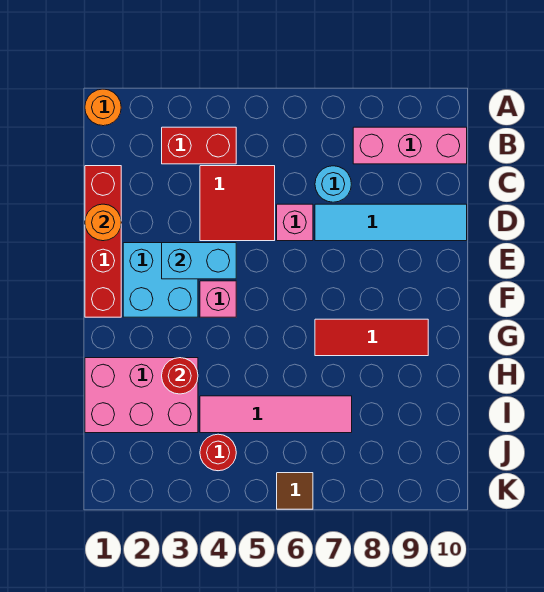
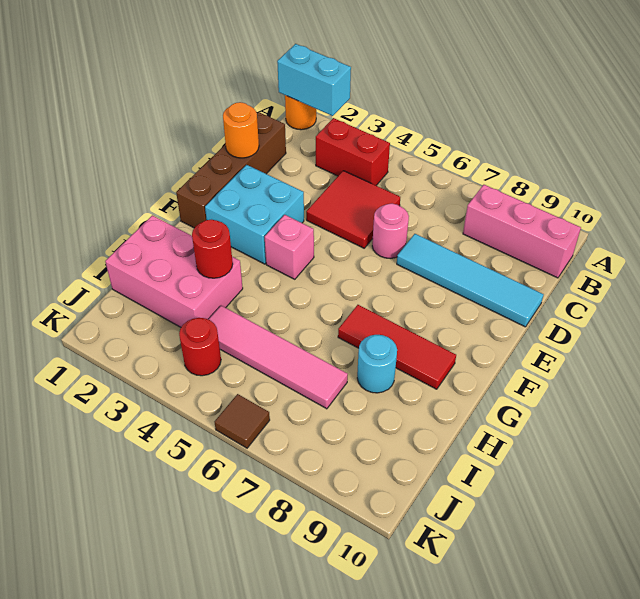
red brick C1:F1 level 1 -> brown brick C1:F1 level 1
cyan round brick C7 level 1 -> cyan round brick H8 level 1
pink brick D6 level 1 -> pink round brick D6 level 1
cyan brick E3:E4 level 2 -> cyan brick A1:A2 level 2

